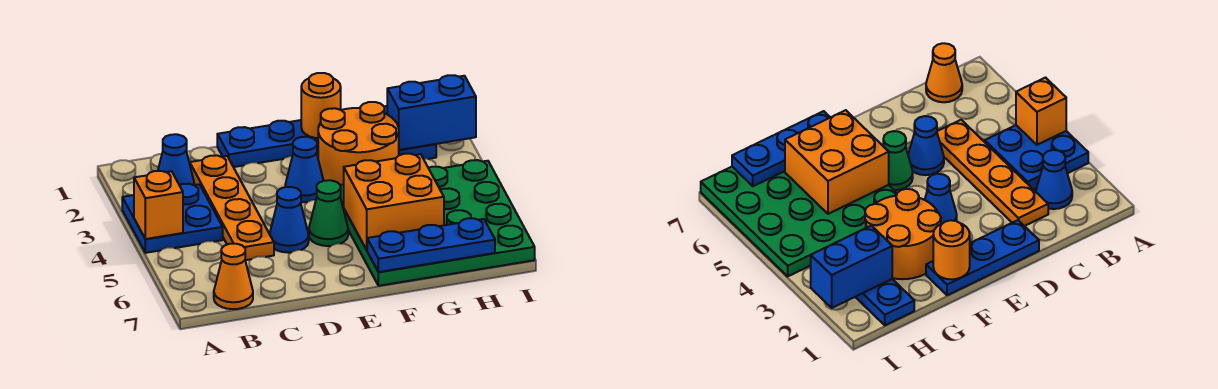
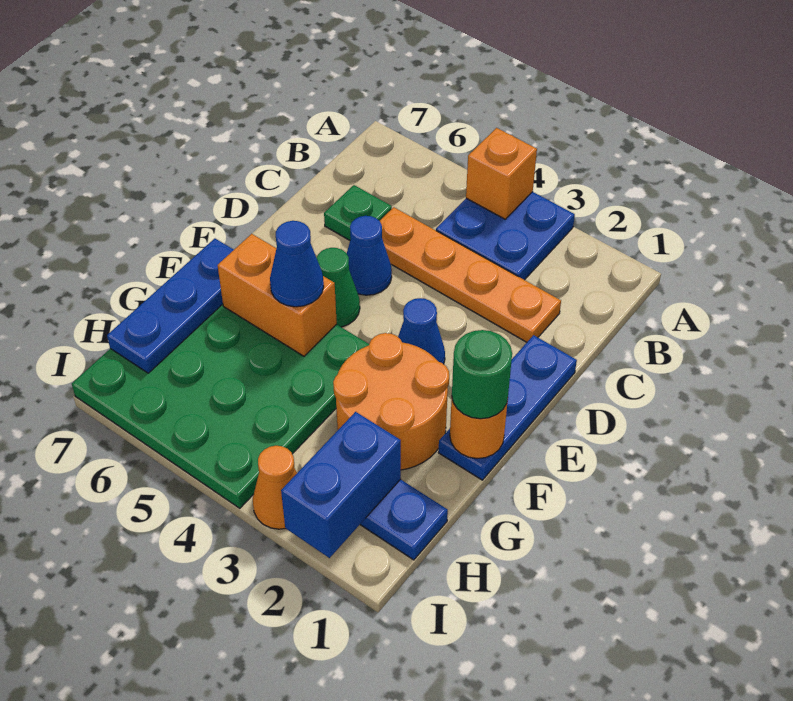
blue cone B2 level 1 -> blue cone F5 level 3
orange cone B7 level 1 -> orange cone I3 level 1
none -> green plate C6 level 1
none -> green round brick F1 level 3
orange brick F5:G6 level 2 -> orange brick F5:F6 level 2

